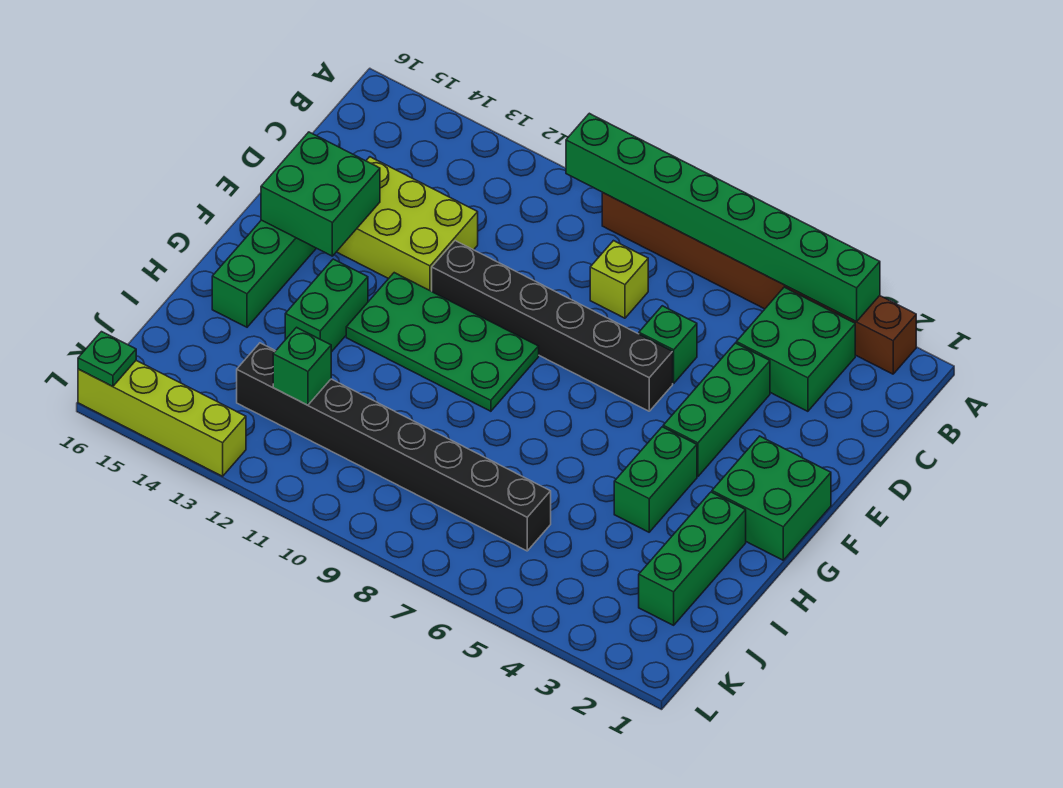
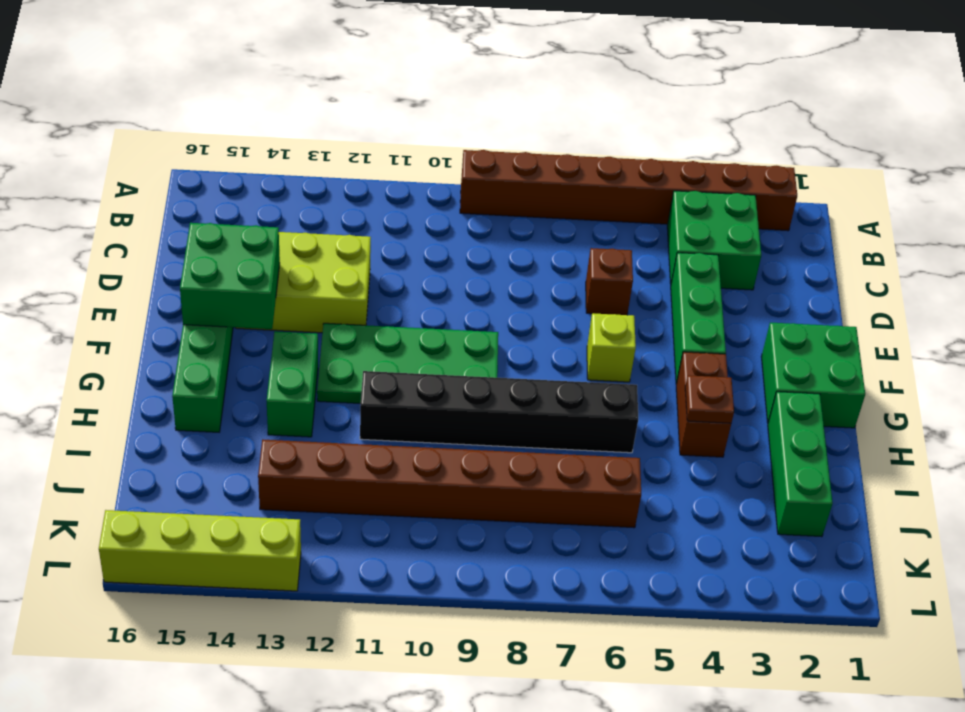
green brick A3:A10 level 2 -> none
lime brick C8 level 1 -> lime brick F6 level 1
green brick D6 level 1 -> brown brick D6 level 1
black brick E6:E11 level 1 -> black brick H6:H11 level 1
green brick G4:H4 level 1 -> brown brick G4:H4 level 1
none -> brown plate H4 level 2
black brick J6:J13 level 1 -> brown brick J6:J13 level 1
green brick J12 level 2 -> none
green plate L16 level 2 -> none

